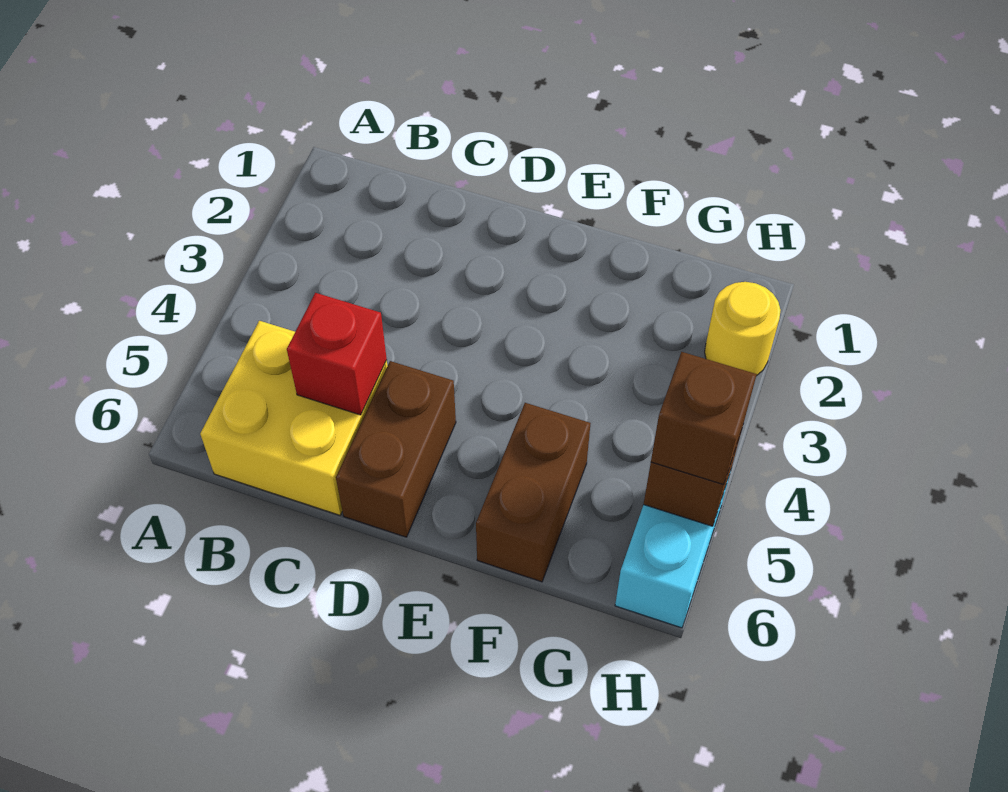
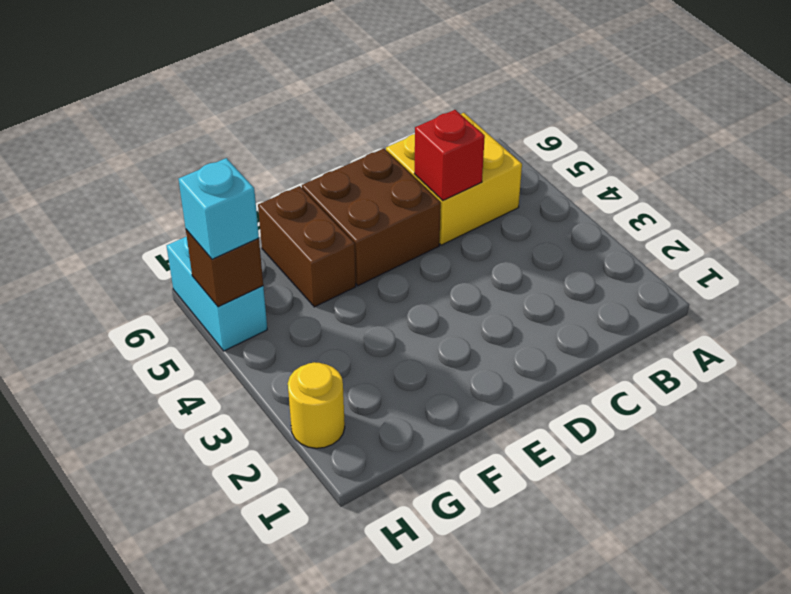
brown brick D5:D6 level 1 -> brown brick D5:E6 level 1
brown brick H5 level 3 -> cyan brick H5 level 3

